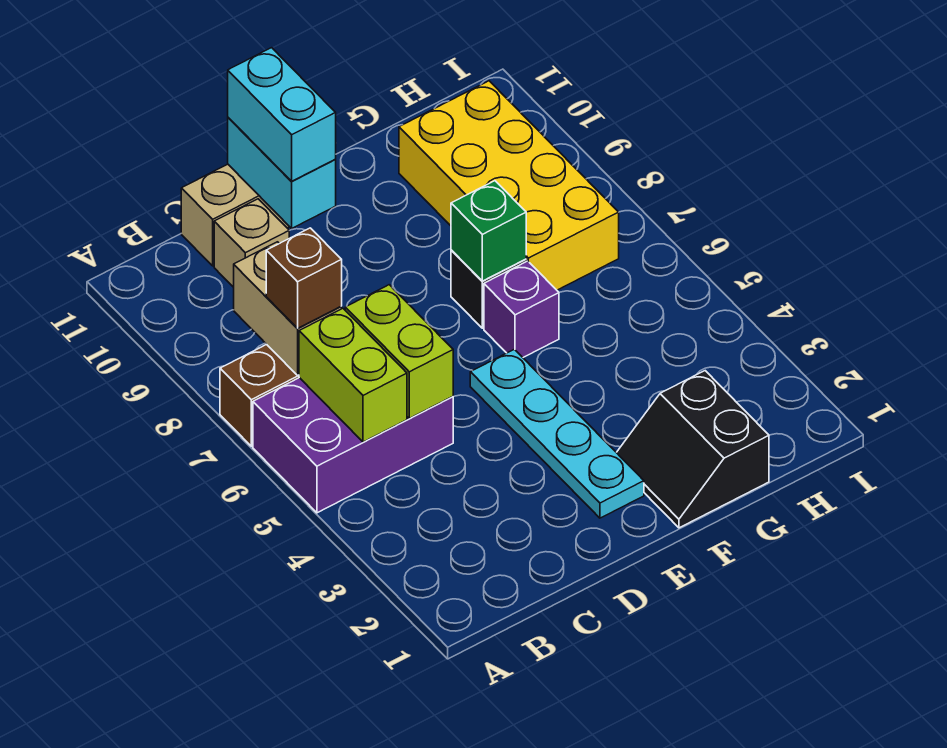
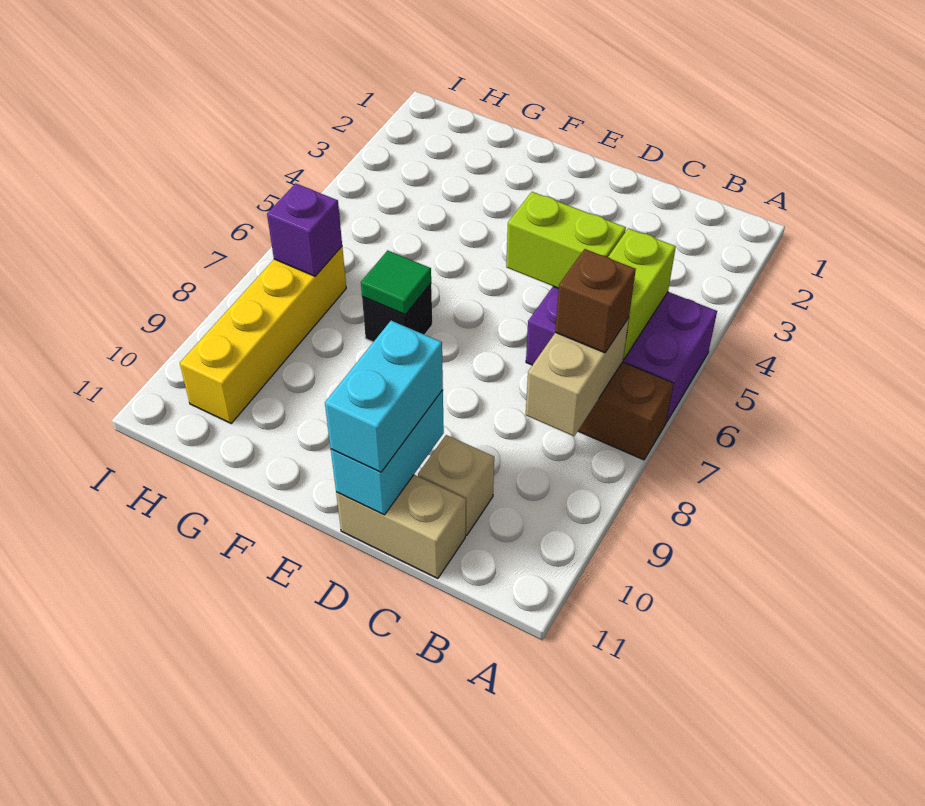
lime brick C5:C6 level 2 -> lime brick C5:D5 level 2
cyan plate E2:E5 level 1 -> none
black slope F1:G2 level 1 top G -> none
purple brick F6 level 1 -> purple brick H7 level 2
green brick F7 level 2 -> green tile F7 level 2
yellow brick G7:H10 level 1 -> yellow brick H7:H10 level 1

